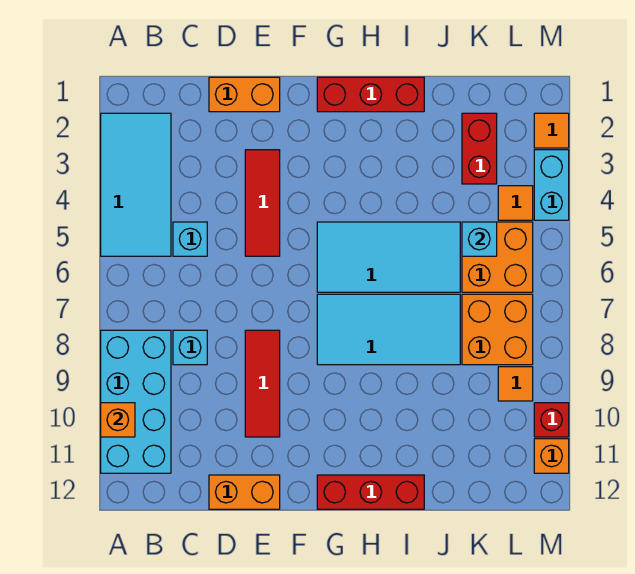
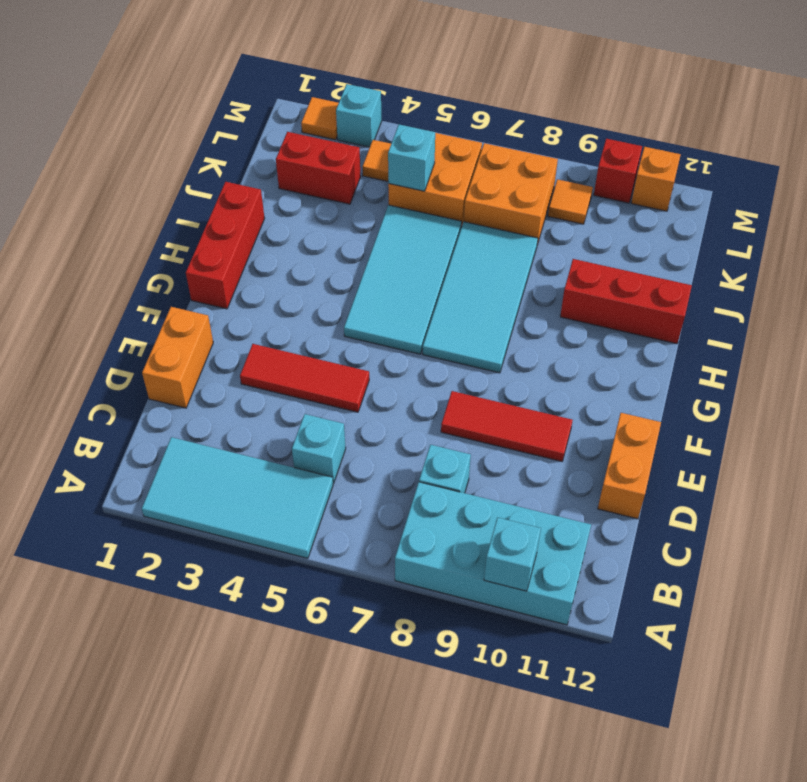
orange brick A10 level 2 -> cyan brick A10 level 2
red brick G12:I12 level 1 -> red brick I10:I12 level 1
cyan brick M3:M4 level 1 -> cyan brick M3 level 1

